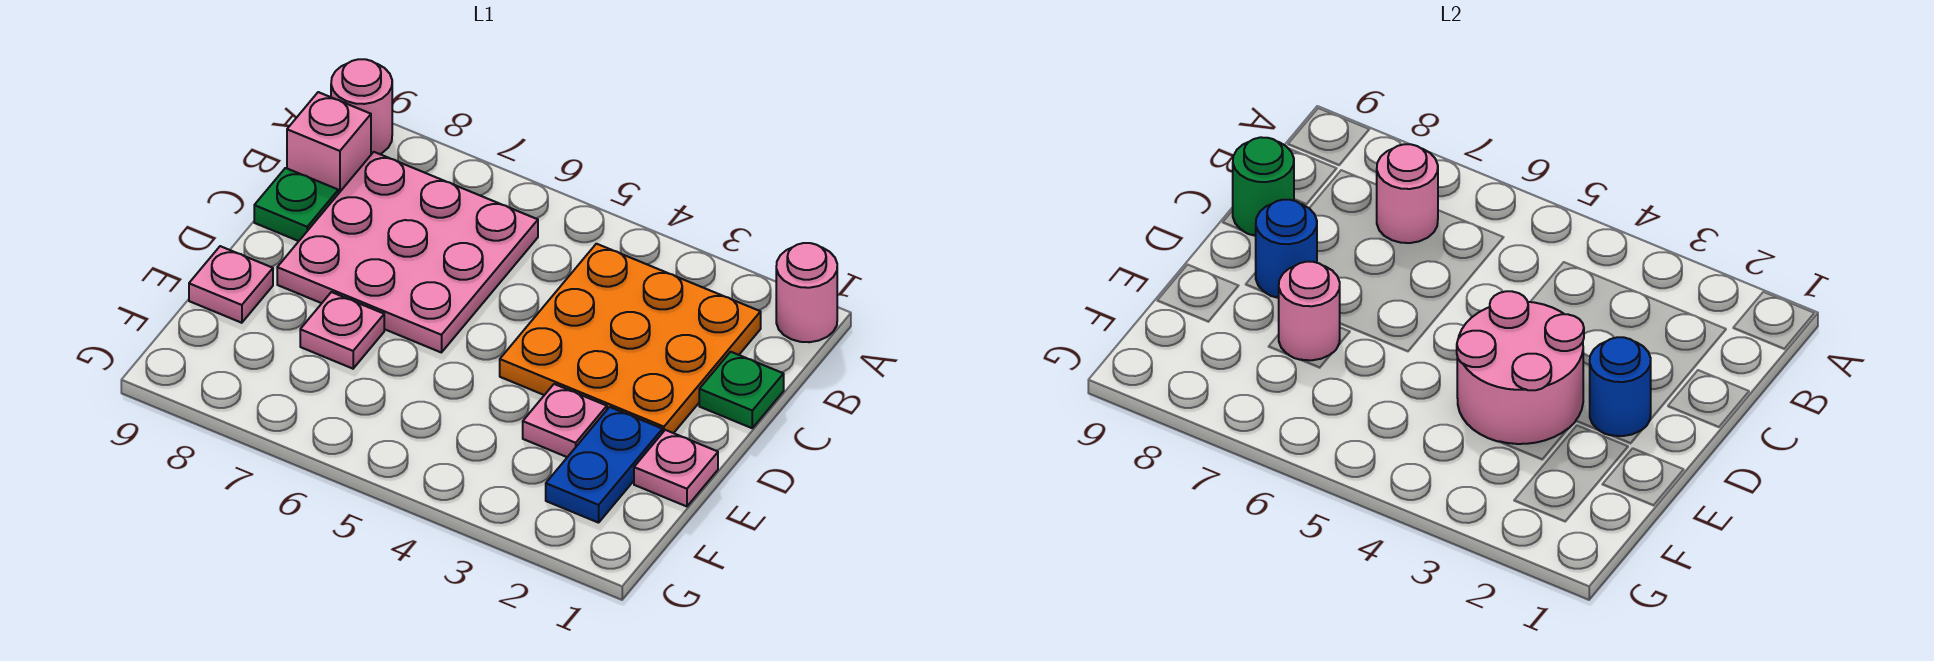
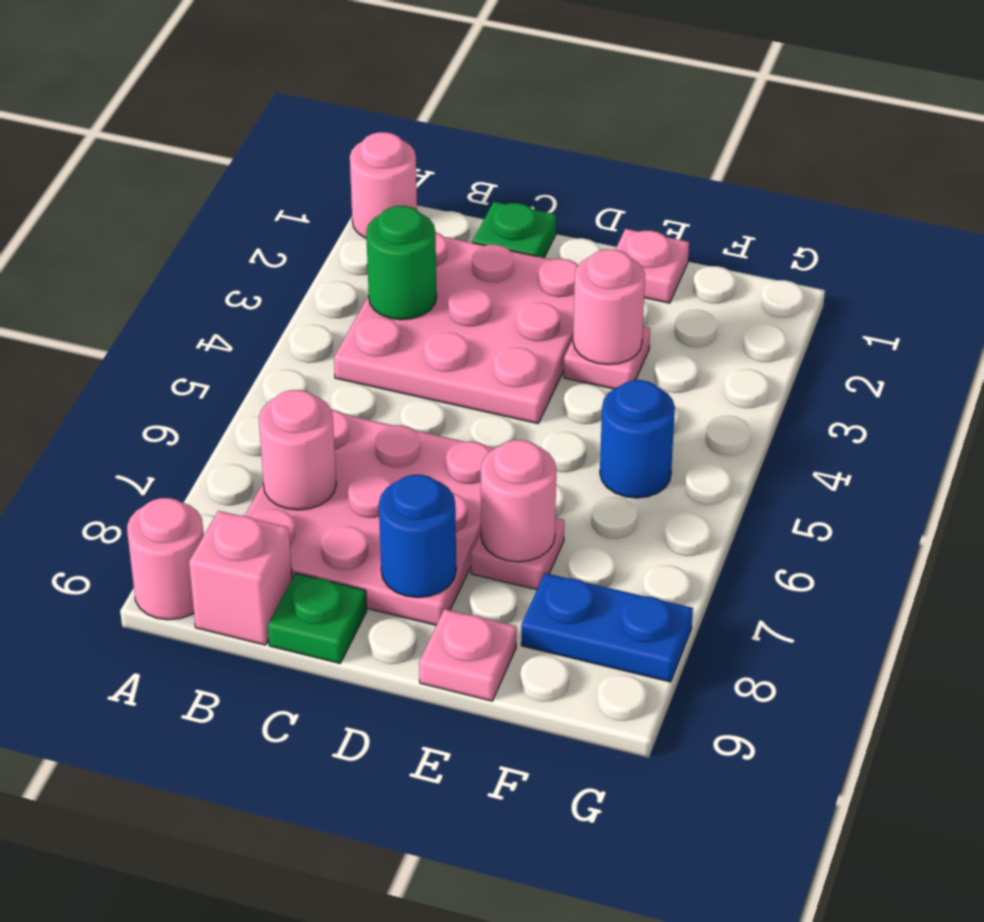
orange plate B2:D4 level 1 -> pink plate B2:D4 level 1
green round brick C9 level 2 -> green round brick B3 level 2
blue round brick D2 level 2 -> blue round brick F5 level 1
pink round brick D3:E4 level 2 -> pink round brick E3 level 2
blue plate E2:F2 level 1 -> blue plate F8:G8 level 1

